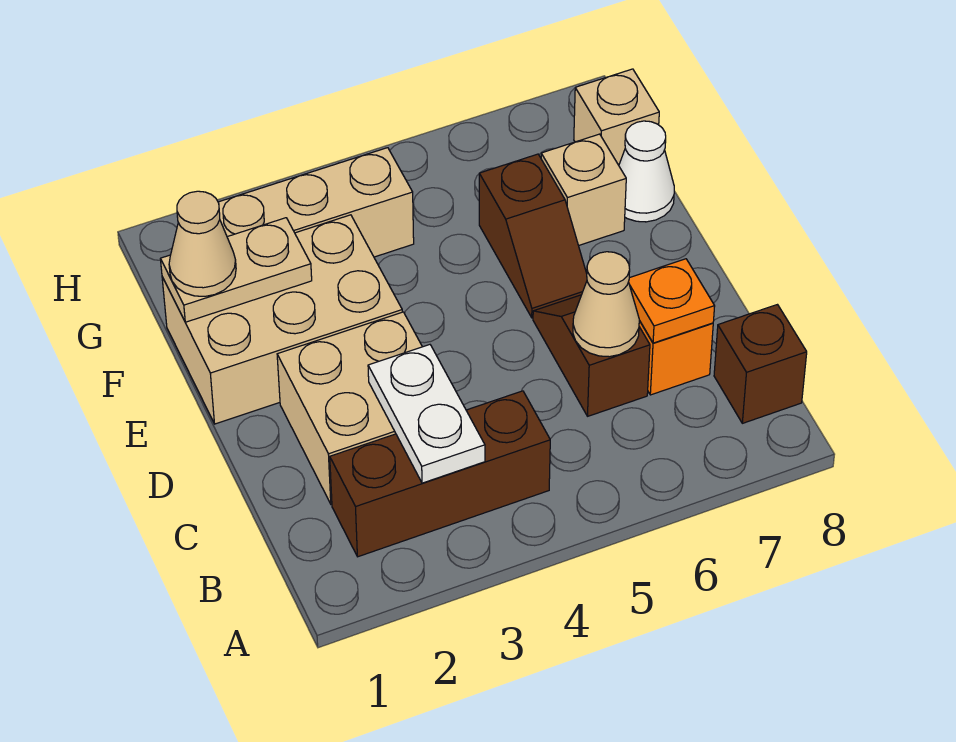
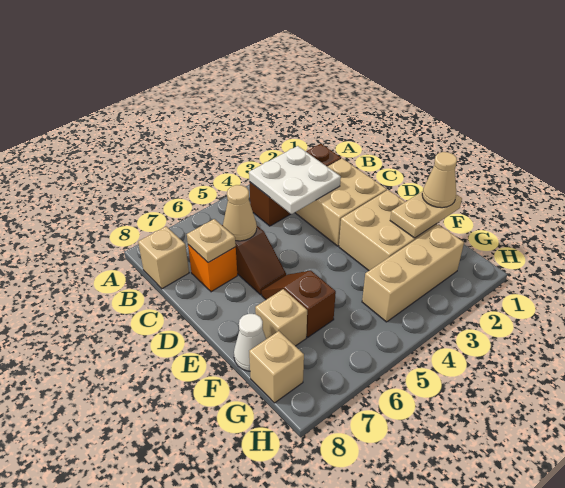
white plate B3:C3 level 2 -> white plate B3:C4 level 2
brown brick B8 level 1 -> tan brick B8 level 1
orange plate C7 level 2 -> tan plate C7 level 2
tan brick E1:F3 level 1 -> tan brick E2:F3 level 1

